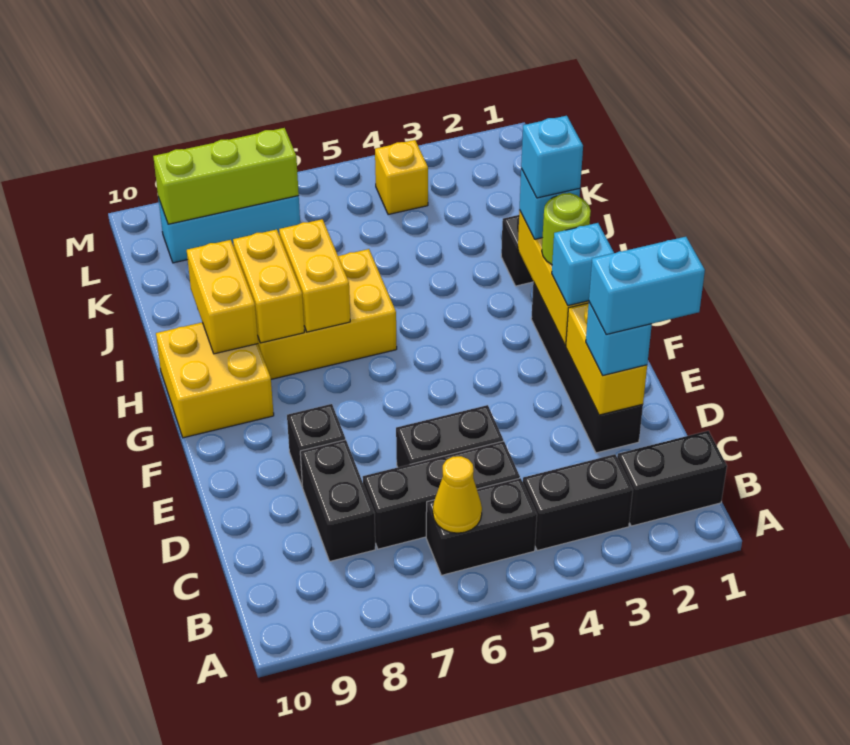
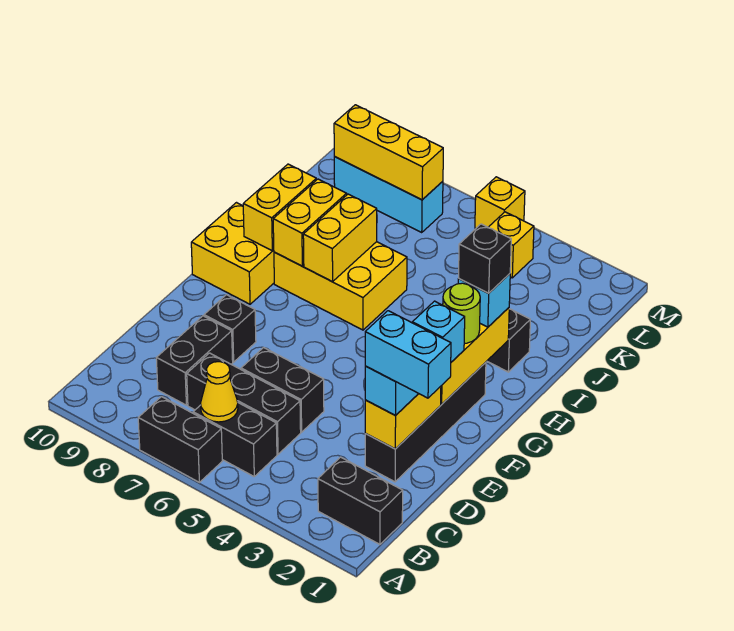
black brick B3:B4 level 1 -> black brick A6:A7 level 1
cyan brick H2 level 4 -> black brick H2 level 4
lime brick L7:L9 level 2 -> yellow brick L7:L9 level 2
none -> yellow brick M5 level 1

